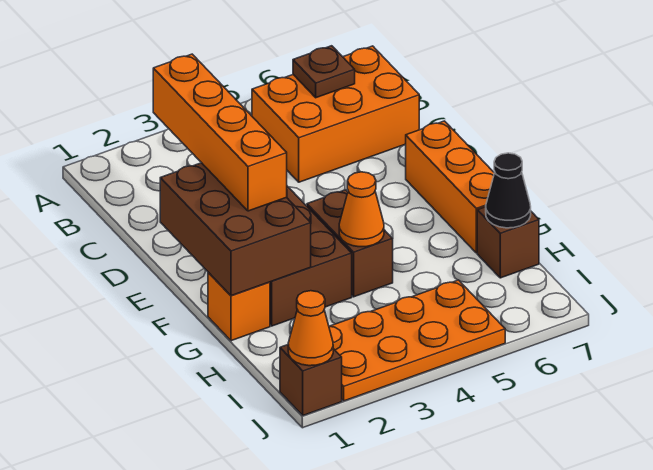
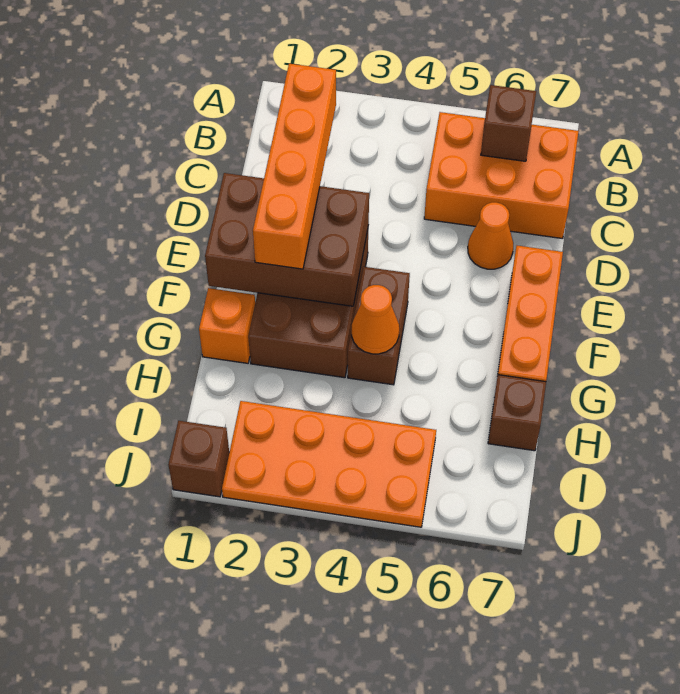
brown plate B6 level 2 -> brown brick B6 level 2
brown brick E1:G2 level 2 -> brown brick E1:F3 level 2
black cone H7 level 2 -> none
orange cone J1 level 2 -> orange cone D6 level 1

